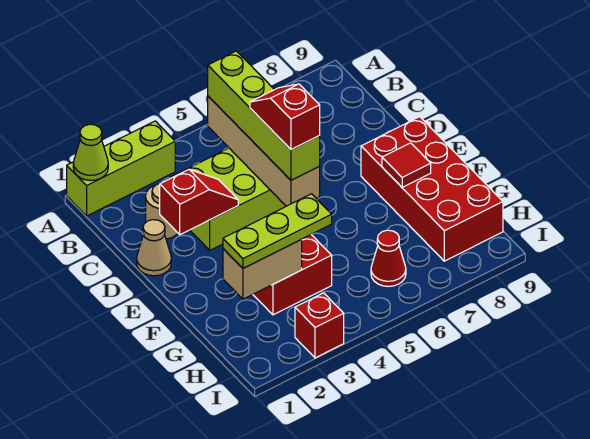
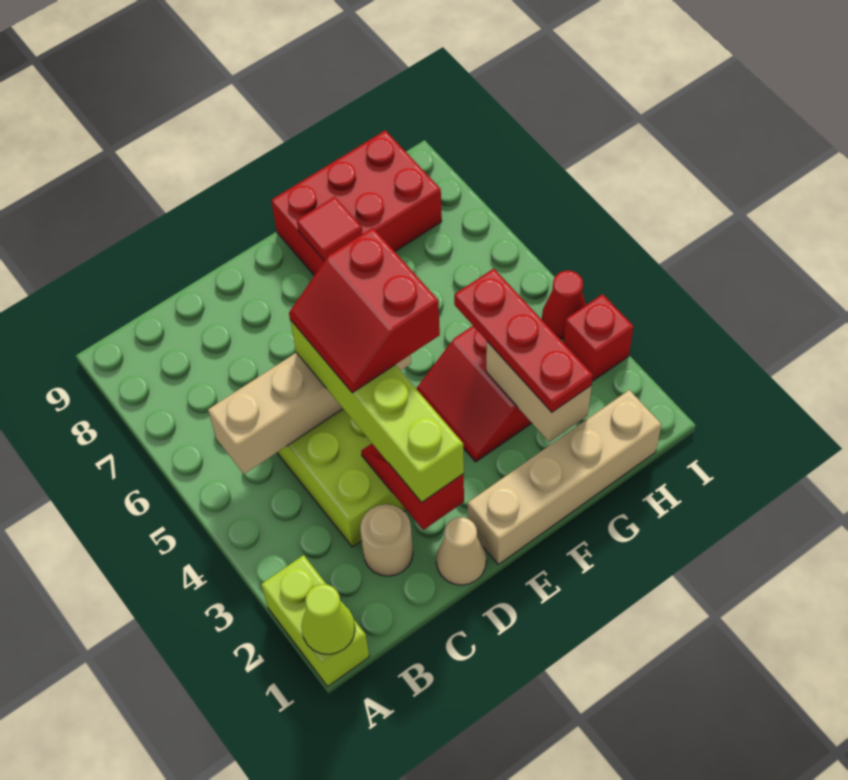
lime brick A1:A3 level 1 -> lime brick A1:A2 level 1
lime brick B5:E5 level 3 -> lime brick D2:D5 level 3
red slope D5:E5 level 4 top E -> red slope D4:E5 level 4 top E
none -> tan brick E1:H1 level 1
red brick E8:H9 level 1 -> red brick F8:H9 level 1
lime plate G2:G4 level 3 -> red plate G2:G4 level 3
red cone H6 level 1 -> red cone I4 level 1

